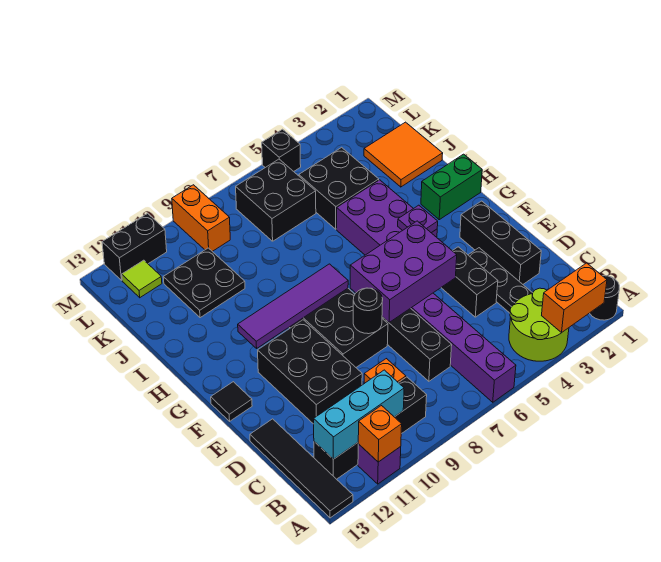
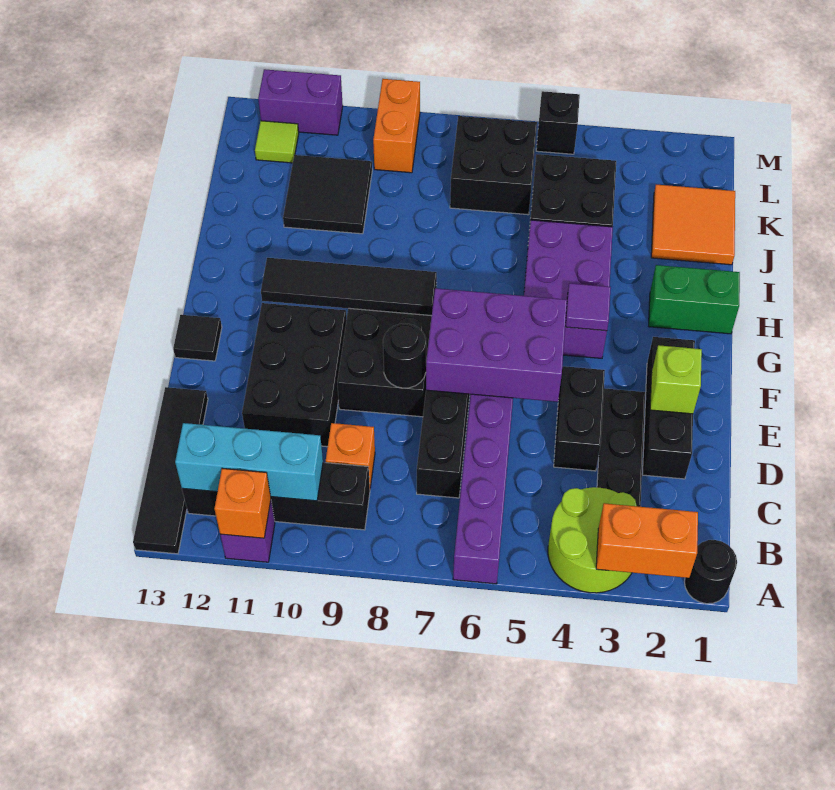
none -> lime brick E2 level 2
purple plate G4 level 2 -> purple tile G4 level 2
purple tile G8:G11 level 2 -> black tile G8:G11 level 2
black plate J10:K11 level 1 -> black tile J10:K11 level 1
black brick M11:M12 level 1 -> purple brick M11:M12 level 1

